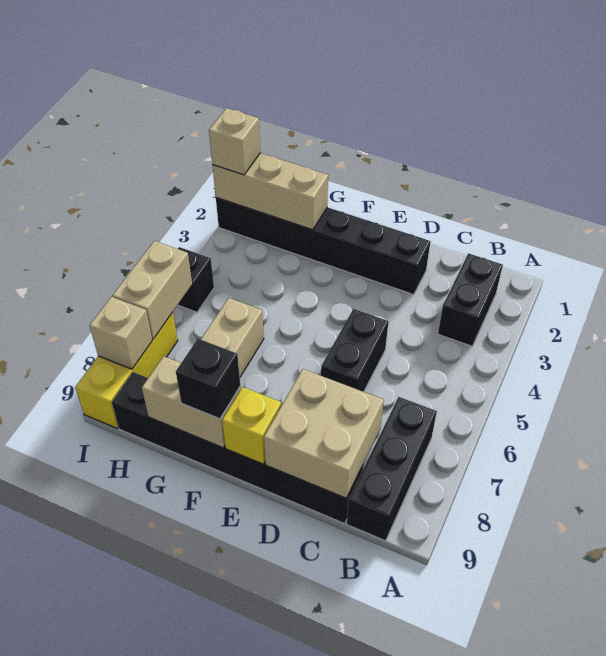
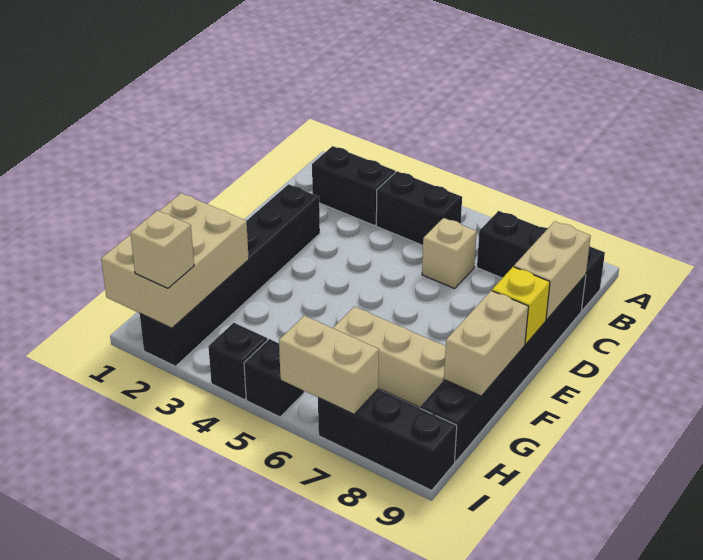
tan brick C8:D9 level 2 -> tan brick C9:D9 level 2
black brick D5:D6 level 1 -> black brick B4:B5 level 1
black brick F9 level 3 -> black brick I4 level 1
tan brick G2:I2 level 2 -> tan brick G1:I2 level 2
yellow brick I7:I9 level 1 -> black brick I7:I9 level 1
tan brick I8 level 2 -> tan brick C6 level 1

